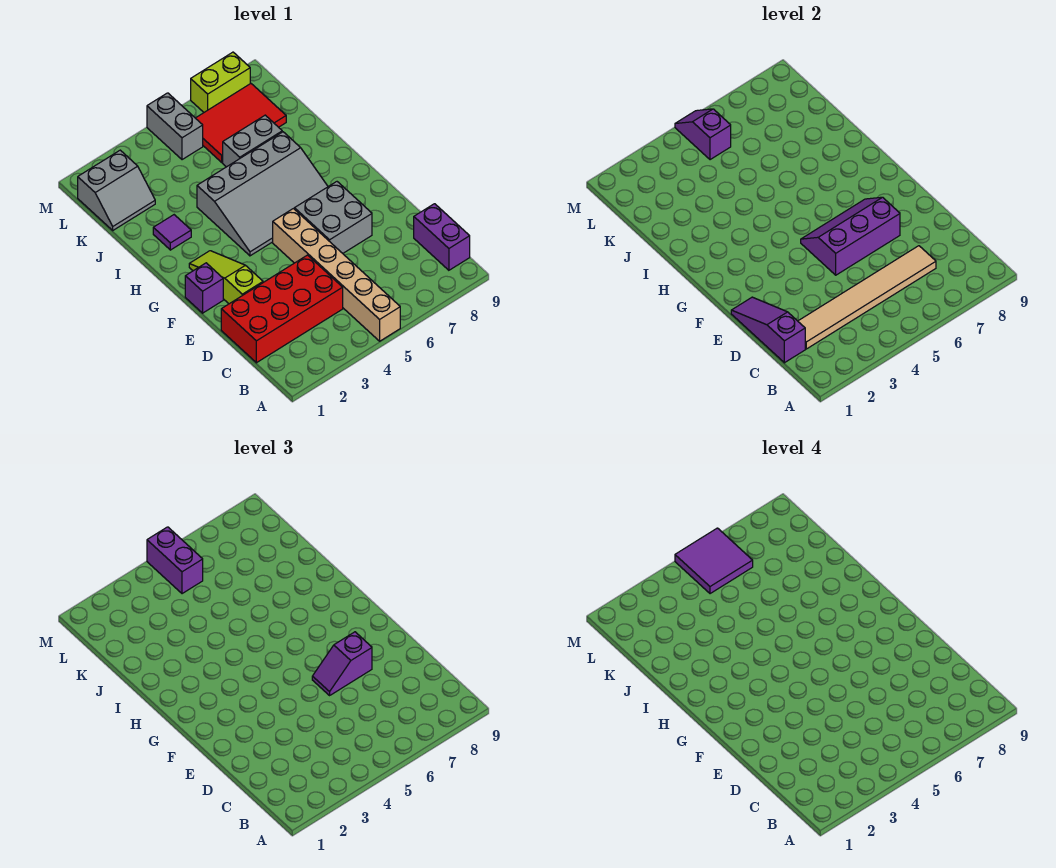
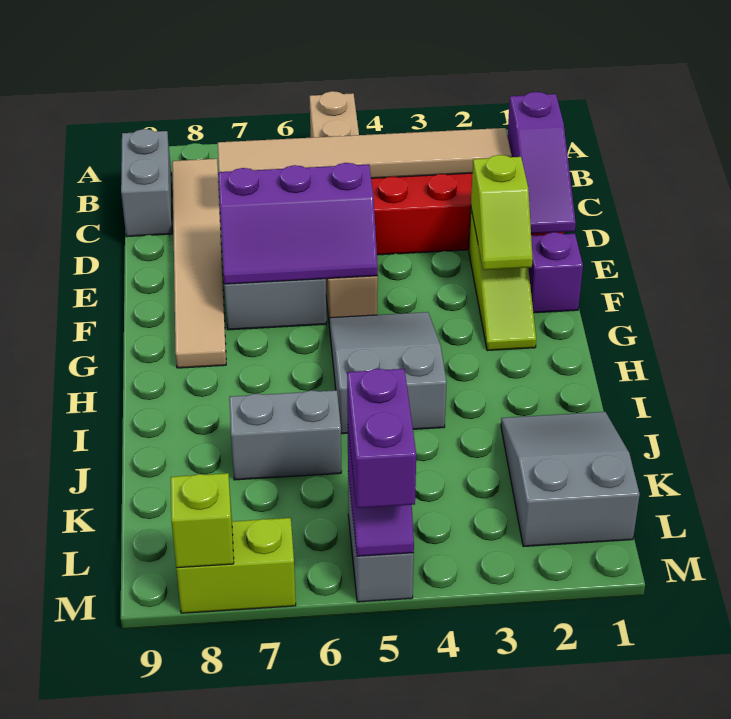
none -> tan tile B8:G8 level 1
purple brick B9:C9 level 1 -> grey brick B9:C9 level 1
none -> lime slope E2:F2 level 2 top E
purple slope E6:E7 level 3 top 7 -> none
grey slope G4:I7 level 1 top I -> grey slope G4:I5 level 1 top I
purple tile I2 level 1 -> none
grey slope K1:L2 level 1 top L -> grey slope J1:L2 level 1 top L
red tile K6:L8 level 1 -> none
purple tile L5:M6 level 4 -> none
none -> lime brick M8 level 2

